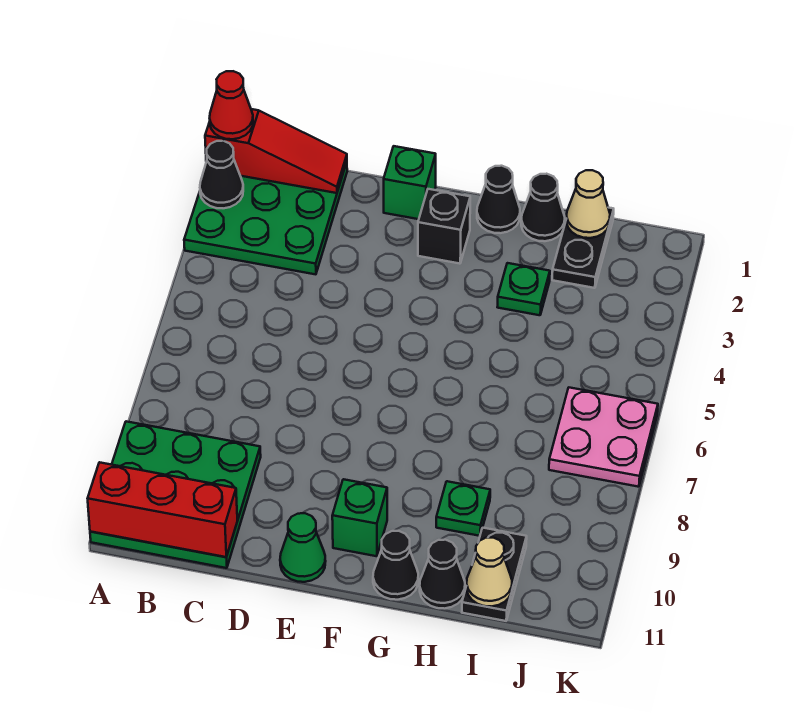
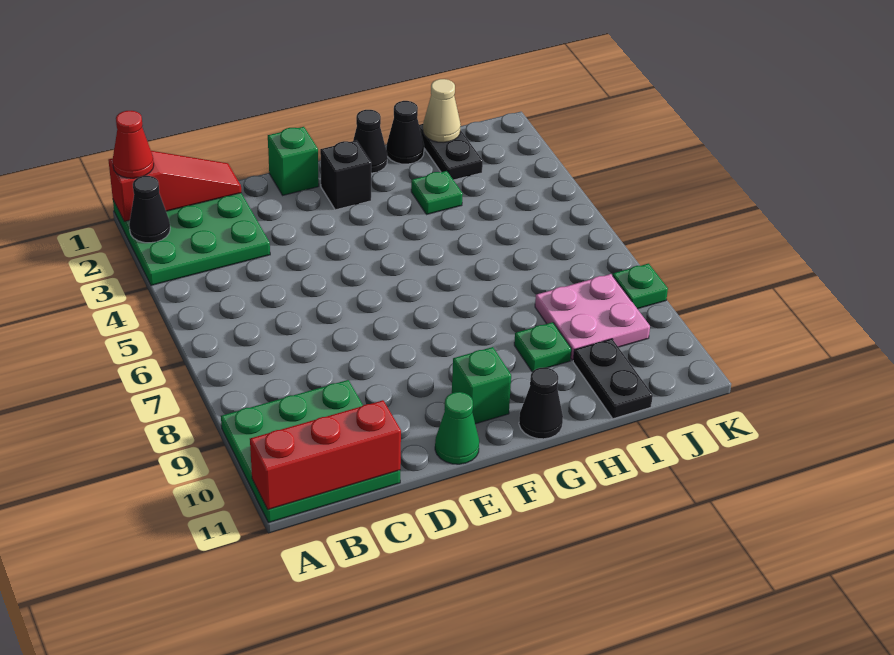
black cone H11 level 1 -> none
tan cone I11 level 2 -> none
pink plate J6:K7 level 1 -> pink plate I8:J9 level 1
none -> green plate K8 level 1

